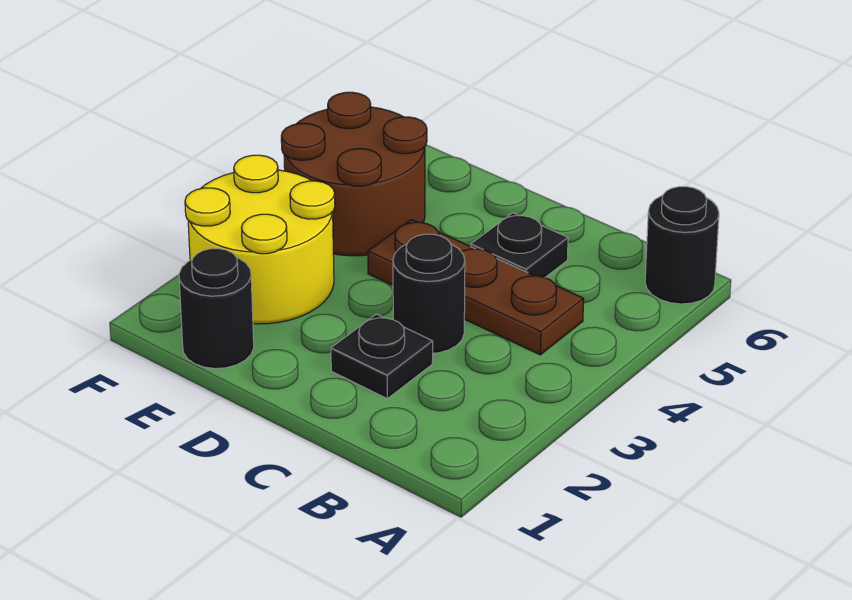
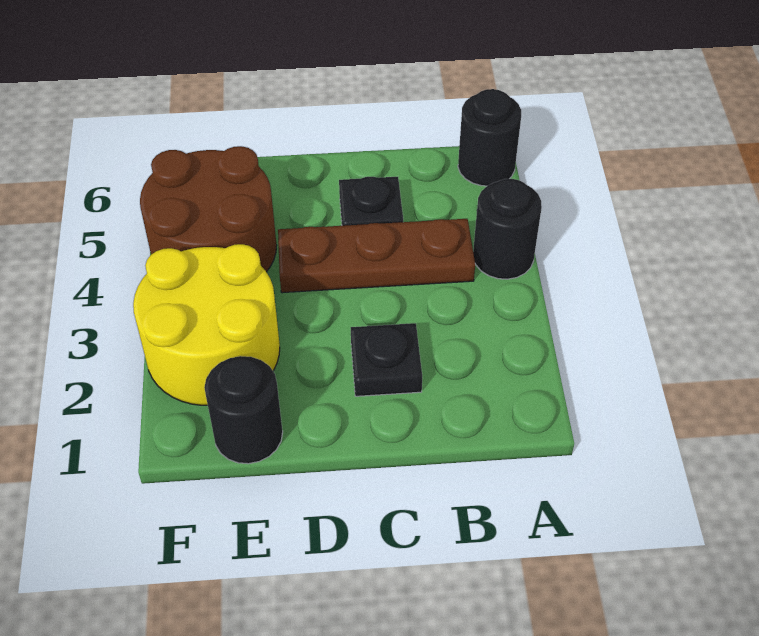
black round brick C3 level 1 -> black round brick A4 level 1

